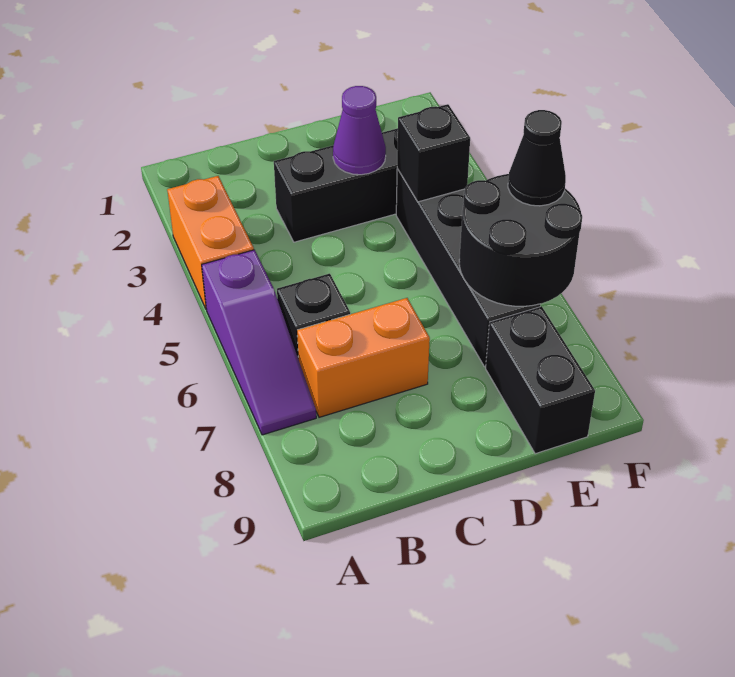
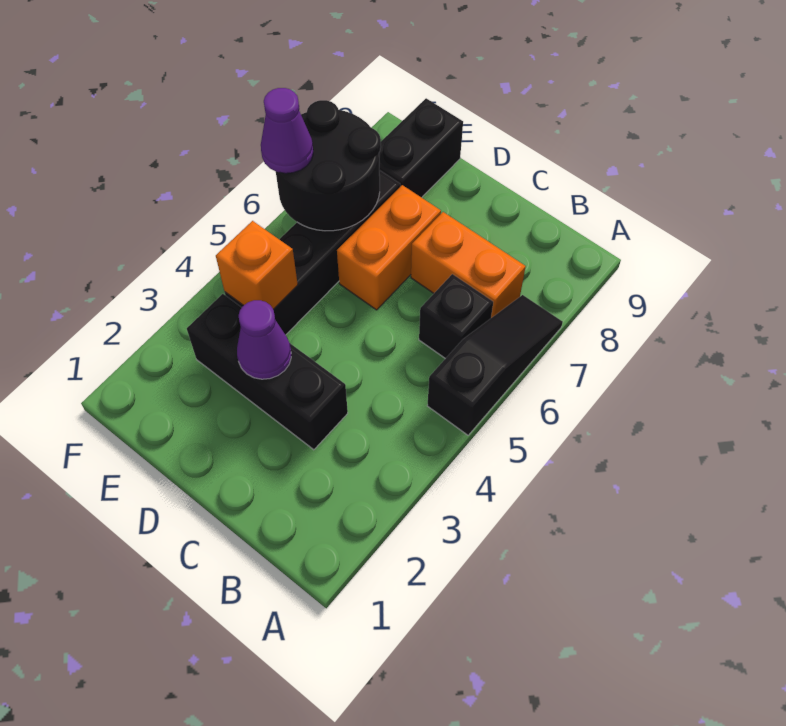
orange brick A3:A4 level 1 -> orange brick D6:D7 level 1
purple slope A5:A7 level 1 top 5 -> black slope A5:A7 level 1 top 5
black brick E4 level 2 -> orange brick E4 level 2
black cone F6 level 3 -> purple cone F6 level 3

